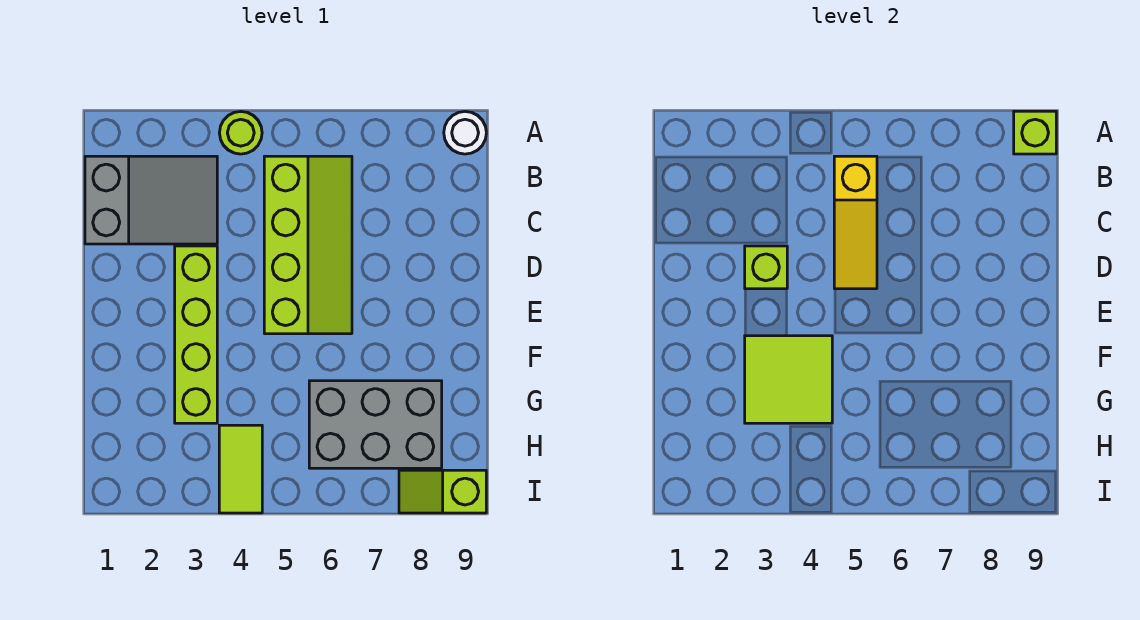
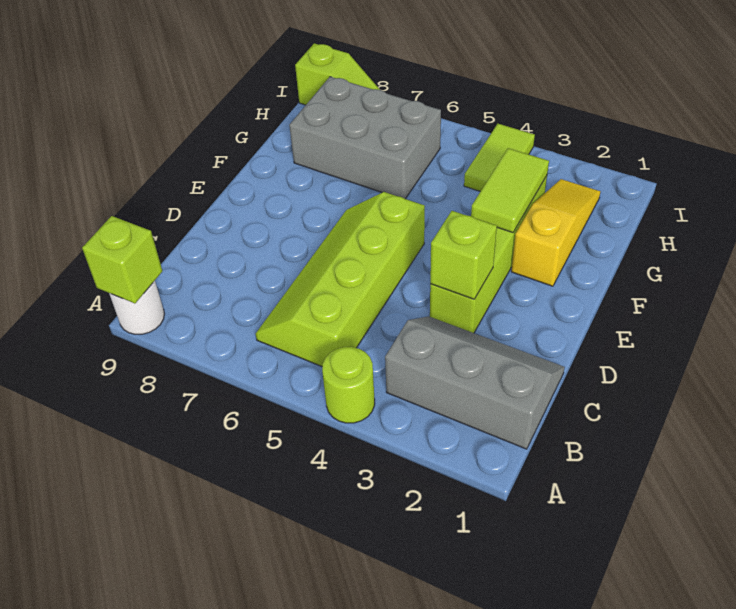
grey slope B1:C3 level 1 top 1 -> grey slope B1:C3 level 1 top B
yellow slope B5:D5 level 2 top B -> yellow slope F2:H2 level 1 top F
lime tile F3:G4 level 2 -> lime tile F3:G3 level 2

